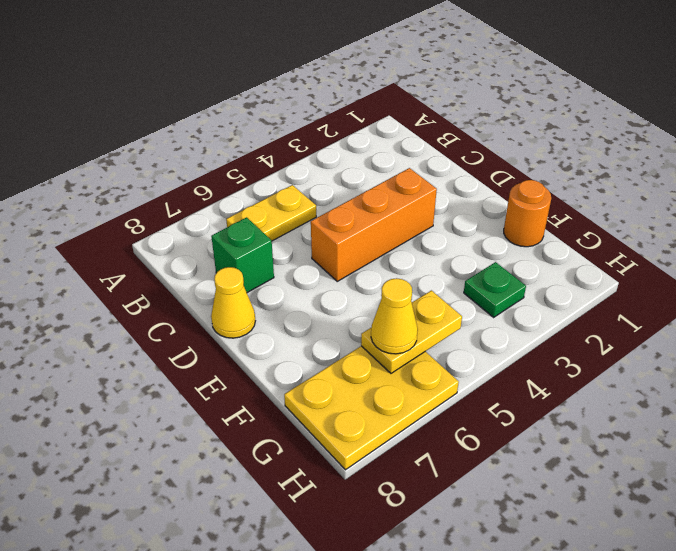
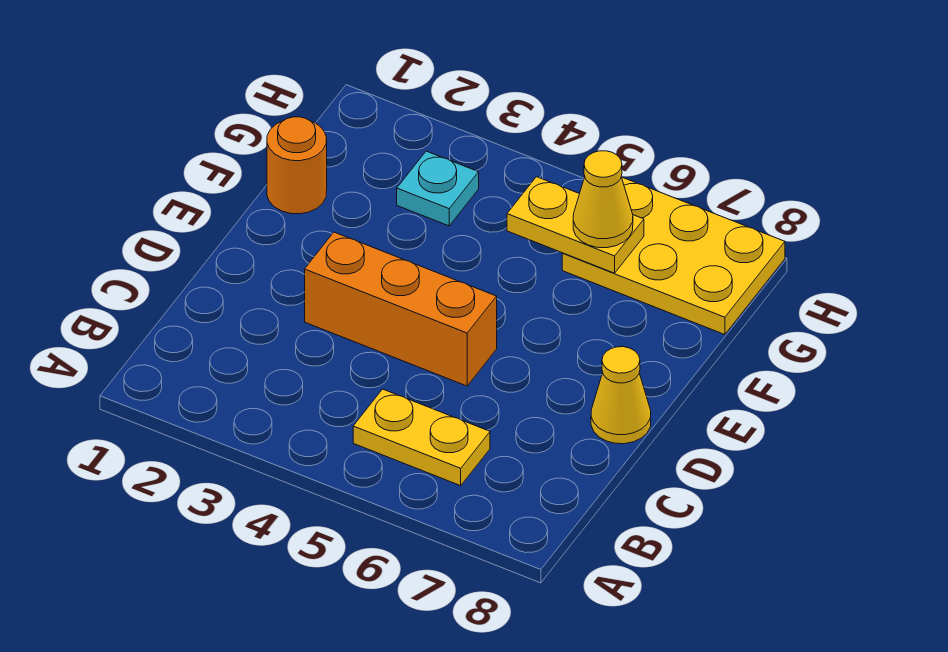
green brick C7 level 1 -> none
green plate G3 level 1 -> cyan plate G3 level 1

